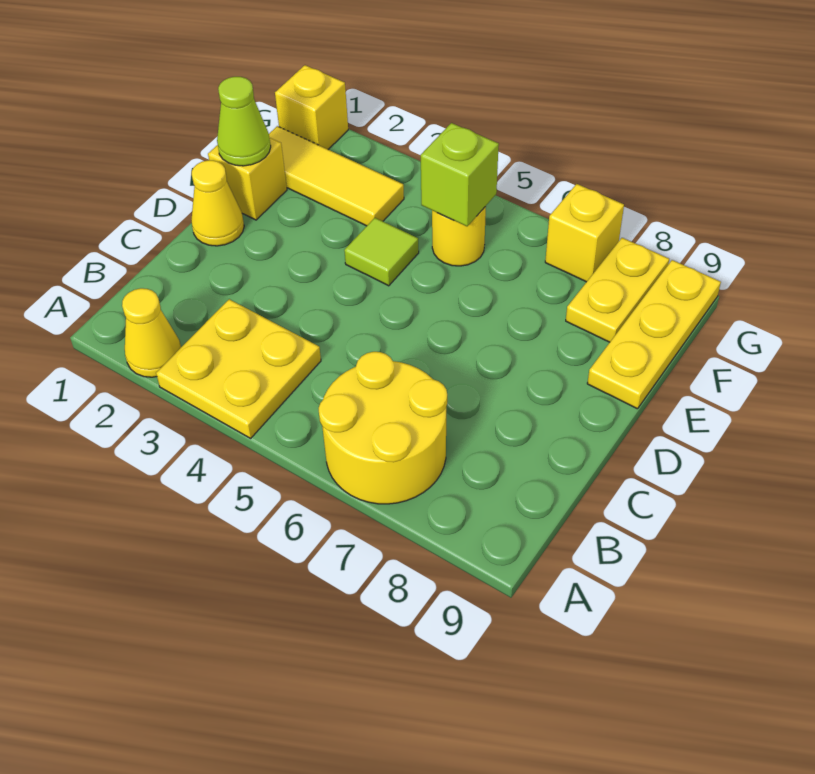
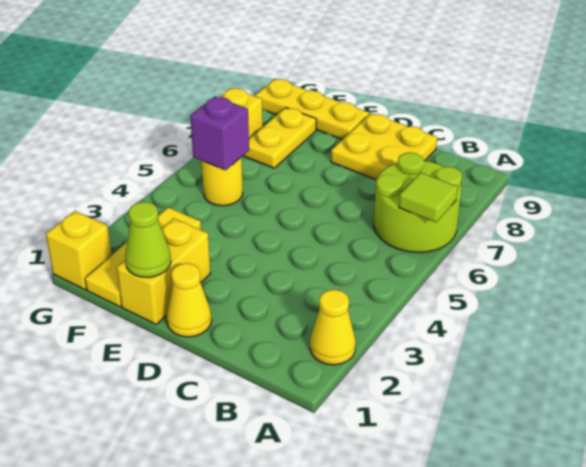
yellow plate A3:B4 level 1 -> yellow plate C8:D9 level 1
yellow round brick A6:B7 level 1 -> lime round brick A6:B7 level 1
yellow brick E1 level 1 -> yellow brick E1:E2 level 1
lime tile E4 level 1 -> lime tile A6 level 2
lime brick F5 level 2 -> purple brick F5 level 2
yellow plate F8:G8 level 1 -> yellow plate F7:F8 level 1

